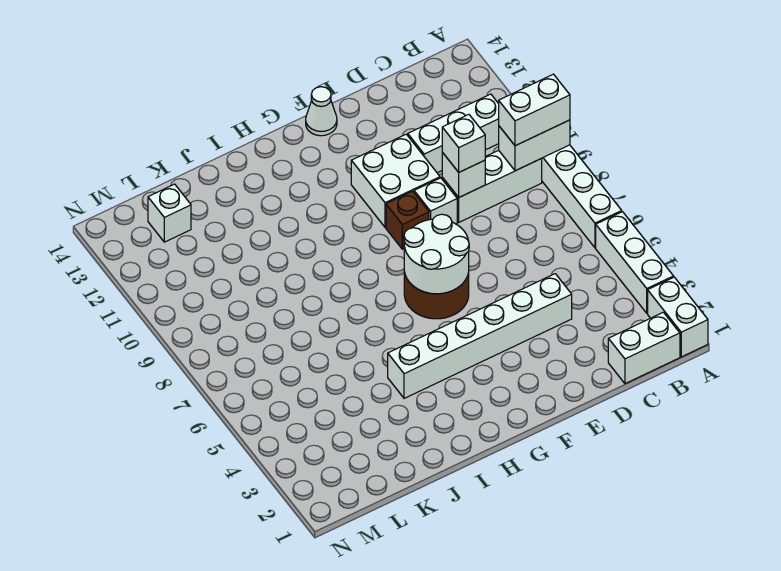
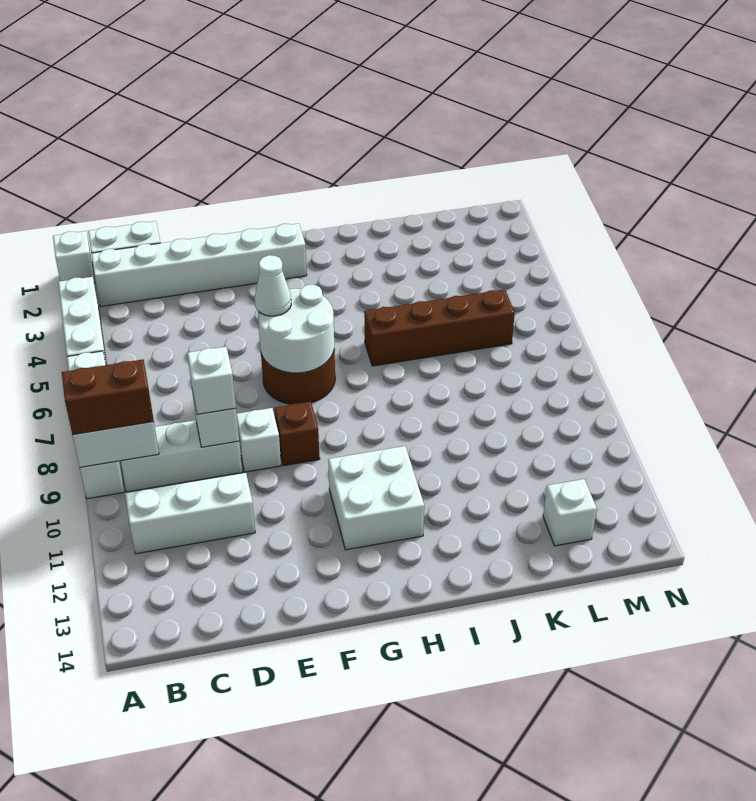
white brick A1:A2 level 1 -> white brick A1 level 1
white brick A9:B9 level 3 -> brown brick A9:B9 level 3
white brick D4:I4 level 1 -> white brick B2:G2 level 1
white brick E10:F11 level 1 -> white brick G11:H12 level 1
white cone F14 level 1 -> white cone F6 level 3
none -> brown brick I6:L6 level 1

